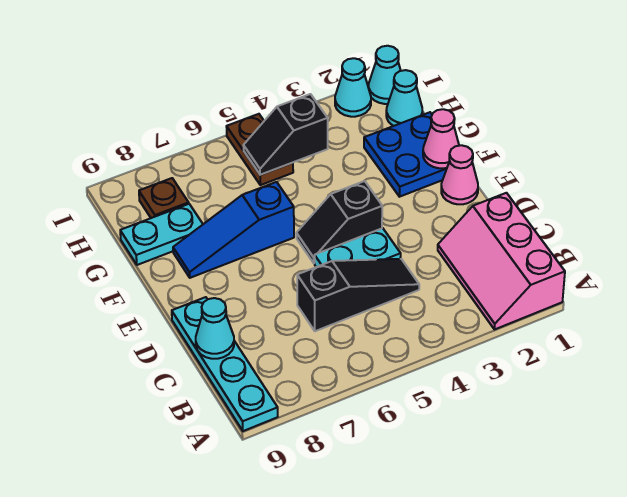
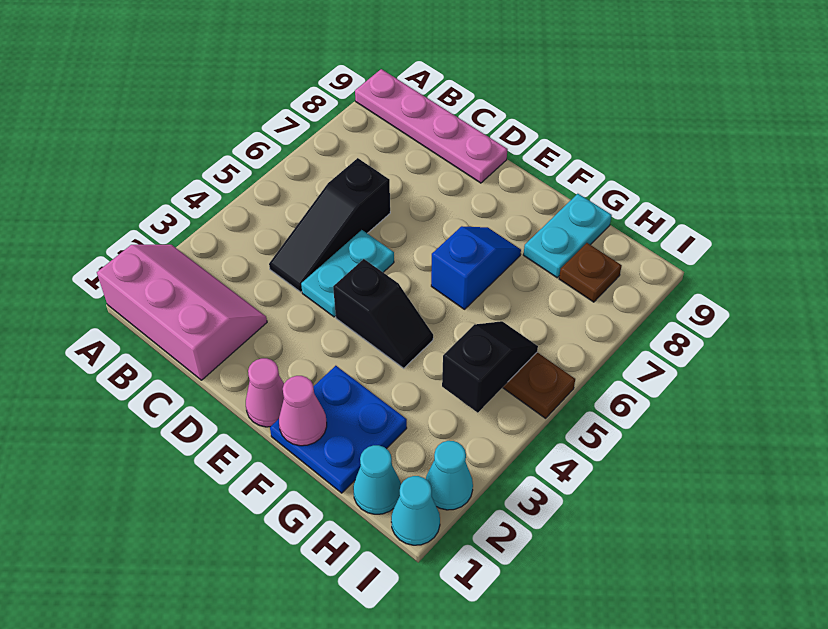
cyan plate A9:D9 level 1 -> pink plate A9:D9 level 1
cyan cone C9 level 2 -> none
black slope E4:E5 level 1 top 4 -> black slope E4:F4 level 1 top E
blue slope F6:F8 level 1 top 6 -> blue slope F6:F7 level 1 top 6

